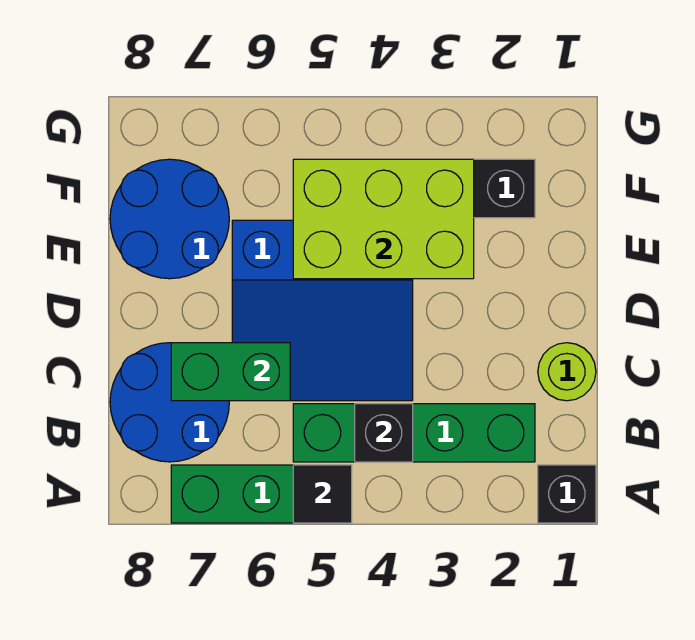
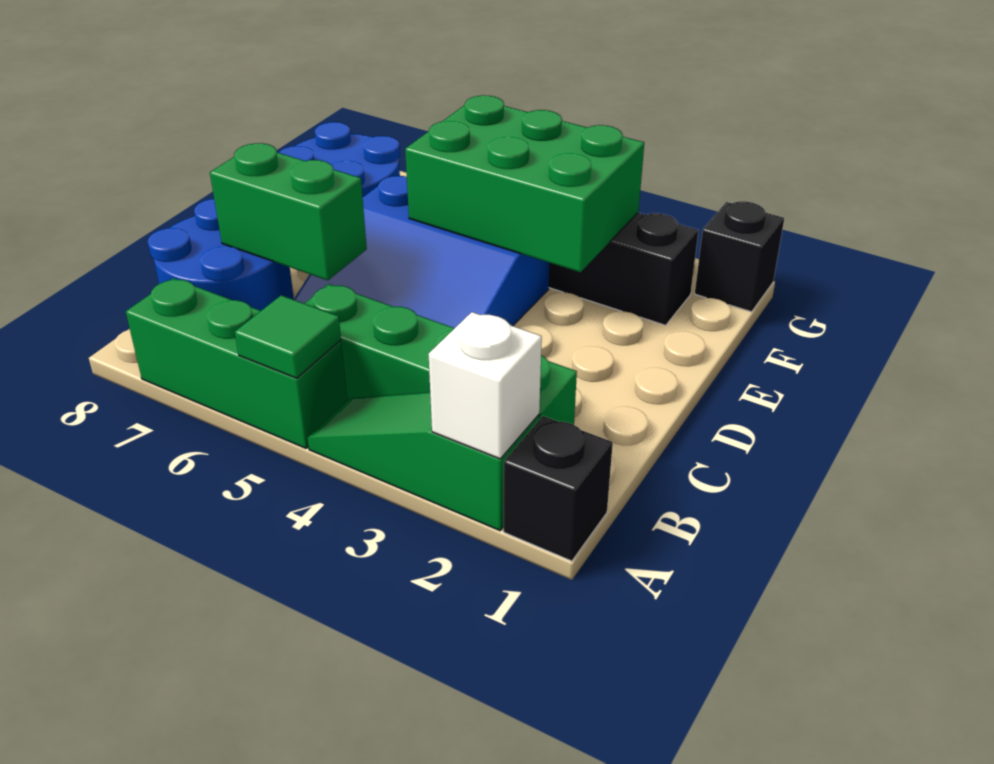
none -> green slope A2:A4 level 1 top 2
none -> white brick A2 level 2
black tile A5 level 2 -> green tile A5 level 2
black brick B4 level 2 -> black brick G1 level 1
lime round brick C1 level 1 -> none
lime brick E3:F5 level 2 -> green brick E3:F5 level 2

